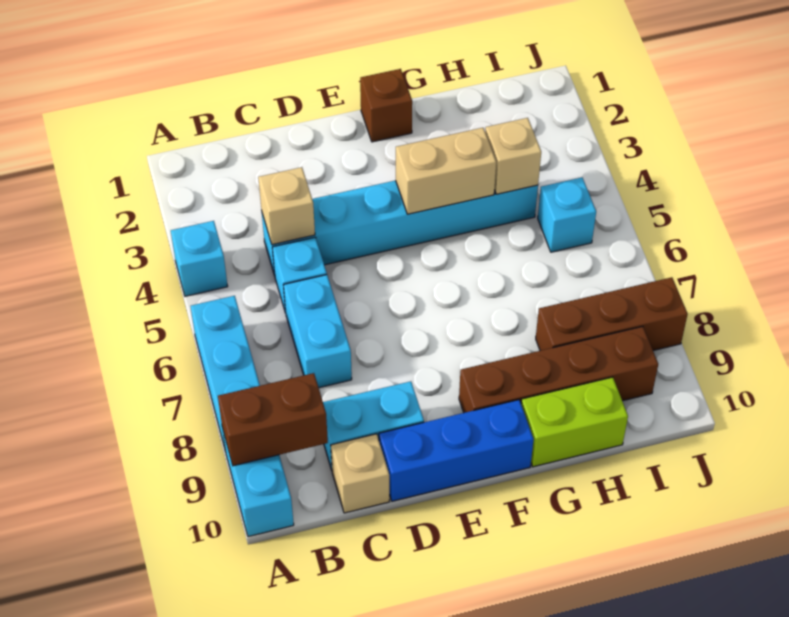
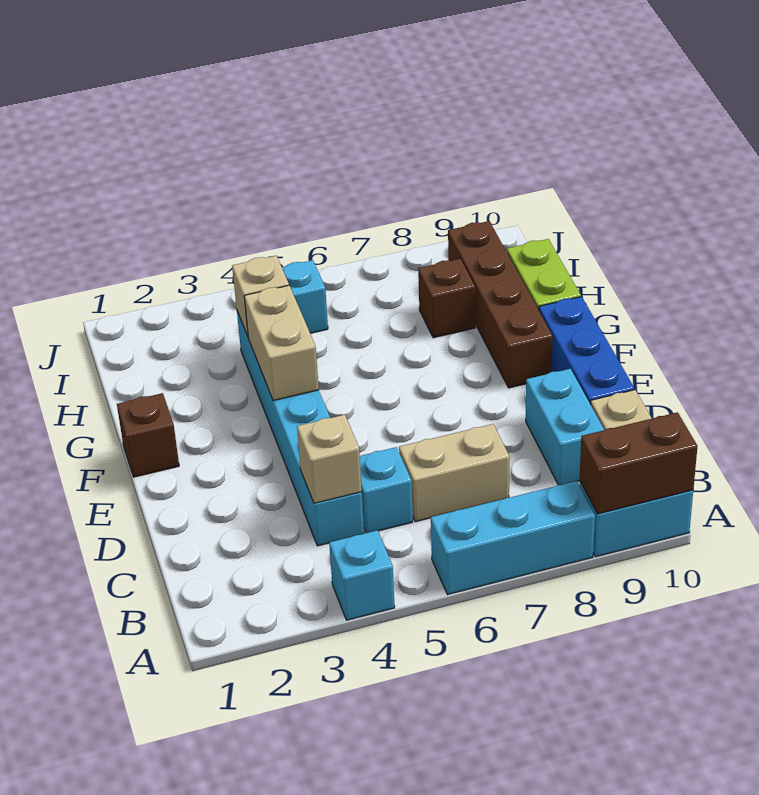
brown brick A9:B9 level 2 -> brown brick A9:A10 level 2
cyan brick C6:C7 level 1 -> tan brick C6:C7 level 1
brown brick H8:J8 level 1 -> brown brick H8 level 1

